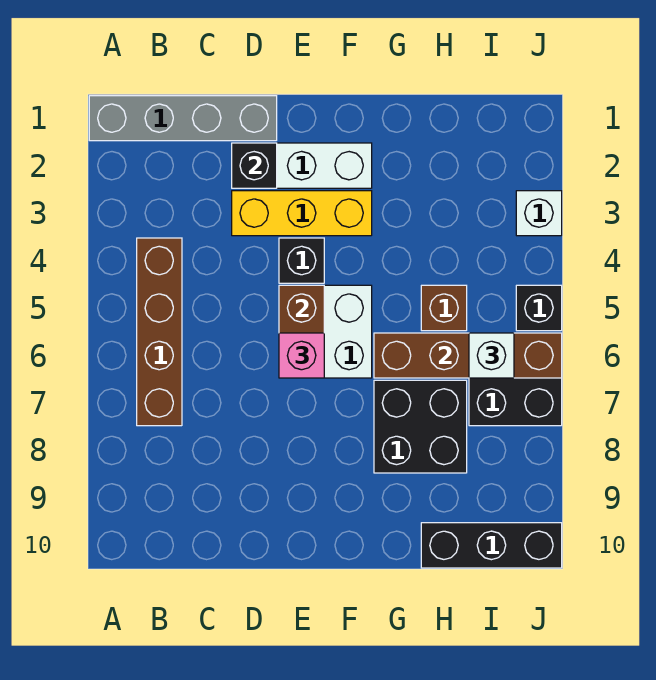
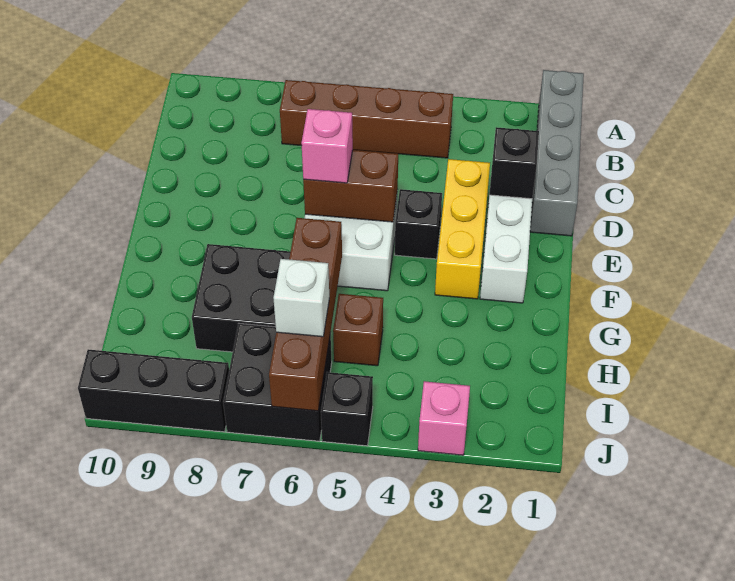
black brick H10:J10 level 1 -> black brick J8:J10 level 1
white brick J3 level 1 -> pink brick J3 level 1

